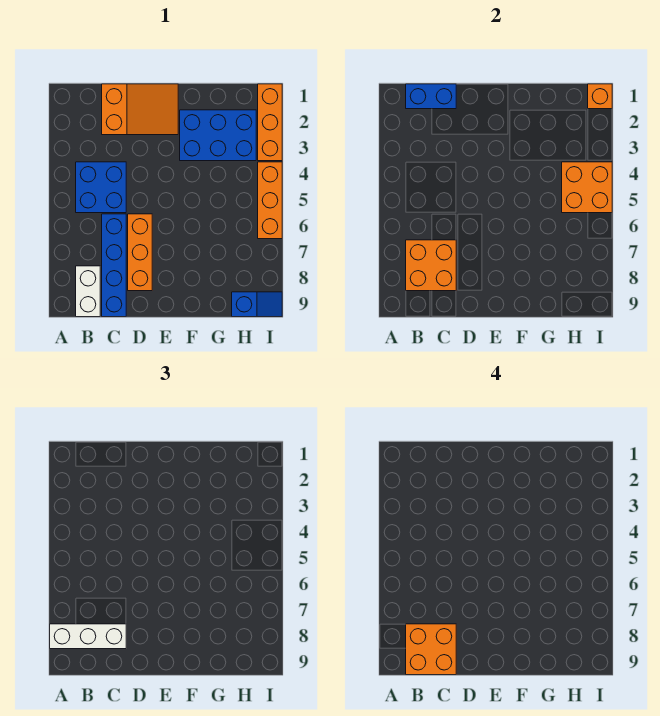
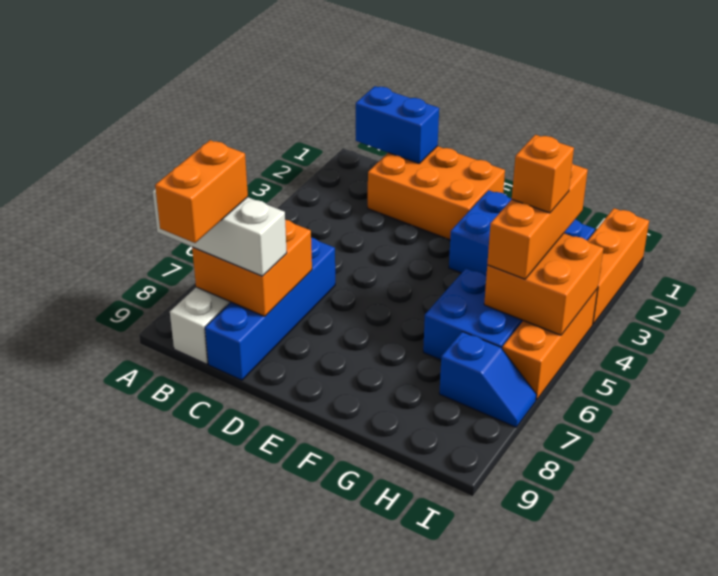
blue brick B4:C5 level 1 -> blue brick G5:H6 level 1
orange brick B8:C9 level 4 -> orange brick B8:B9 level 4
orange slope C1:E2 level 1 top C -> orange brick C1:E2 level 1
orange brick D6:D8 level 1 -> orange brick H3:H5 level 3
blue slope H9:I9 level 1 top H -> blue slope H7:I7 level 1 top H
orange brick I1 level 2 -> orange brick H4 level 4

